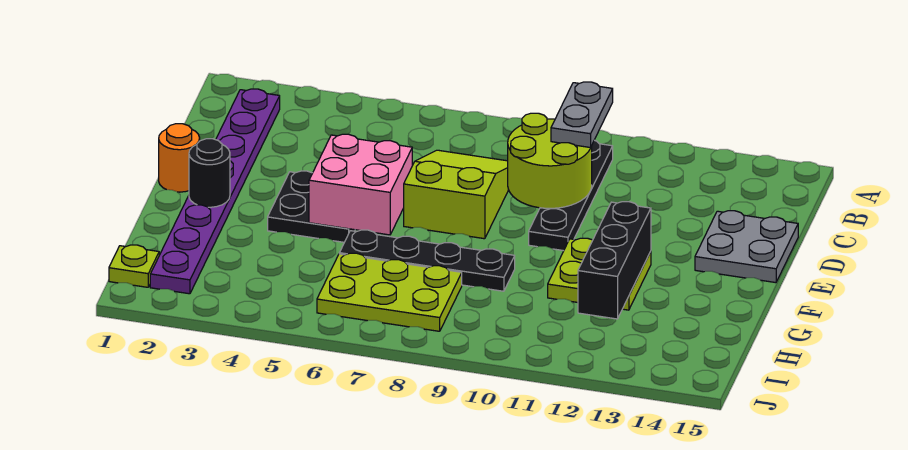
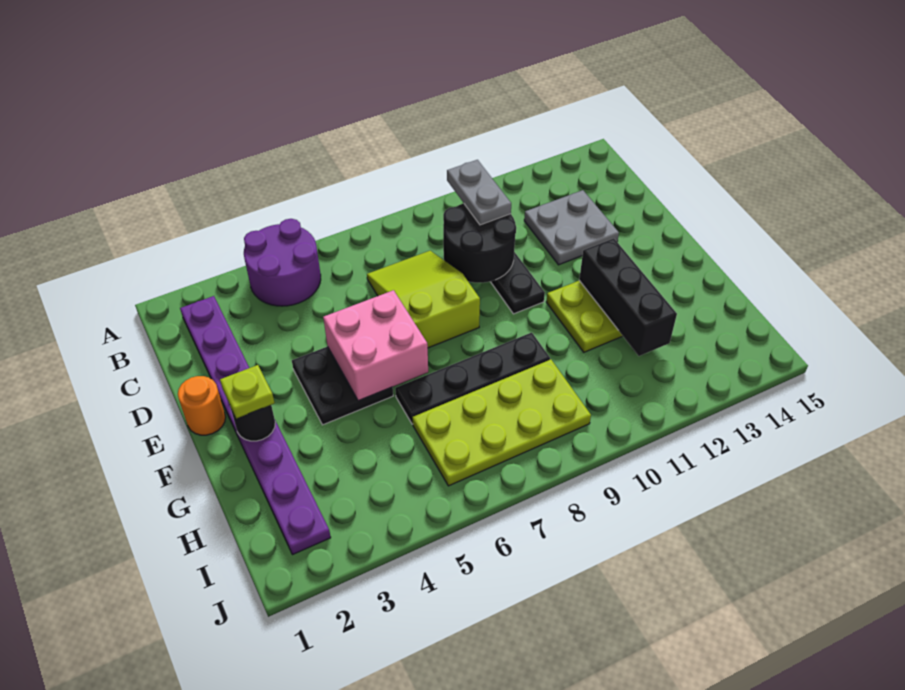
none -> purple round brick A4:B5 level 1
lime round brick C9:D10 level 2 -> black round brick C9:D10 level 2
grey plate D14:E15 level 1 -> grey plate C12:D13 level 1
lime plate H6:I8 level 1 -> lime plate H6:I9 level 1
lime plate I1 level 1 -> lime plate F2 level 3

